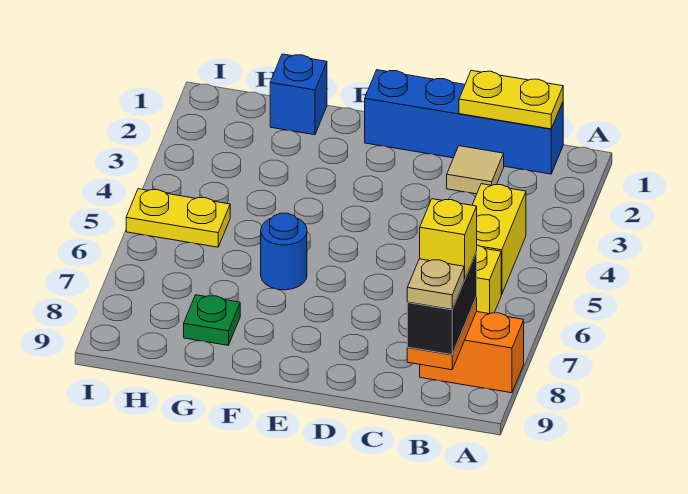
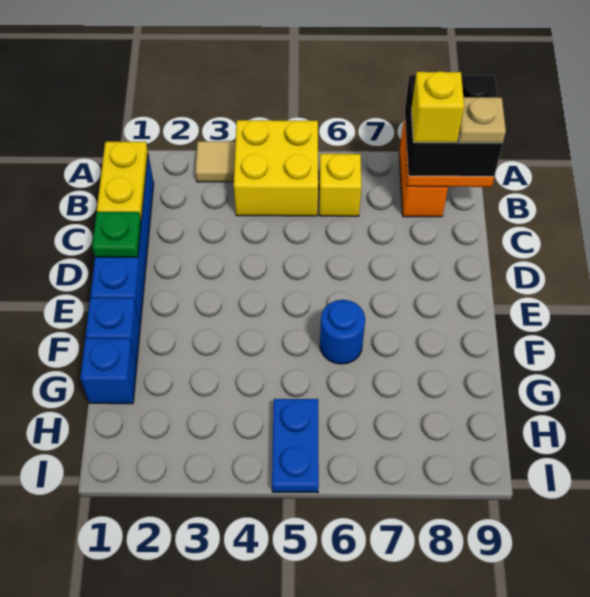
yellow brick B4:B5 level 1 -> yellow brick A4:B5 level 1
black brick B8:B9 level 3 -> black brick A8:B9 level 3
tan tile C2 level 1 -> tan tile A3 level 1
none -> blue brick F1 level 1
green plate G8 level 1 -> green plate D1 level 2
yellow plate H5:I5 level 1 -> blue plate H5:I5 level 1

